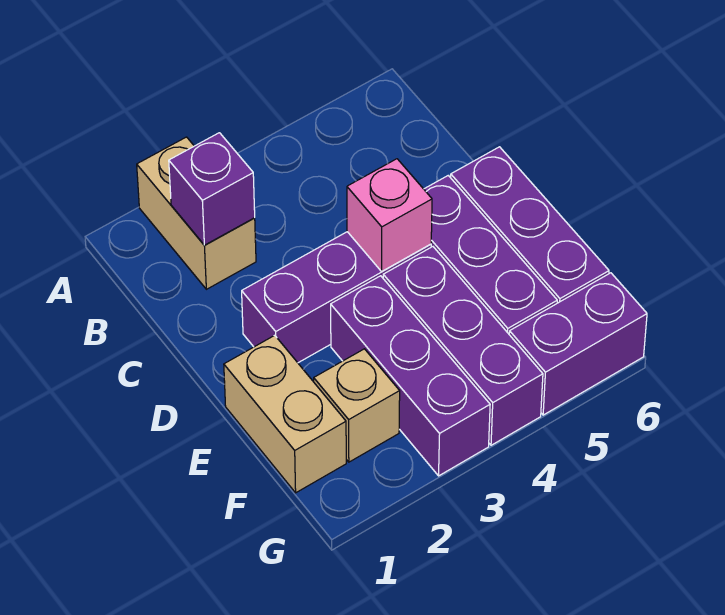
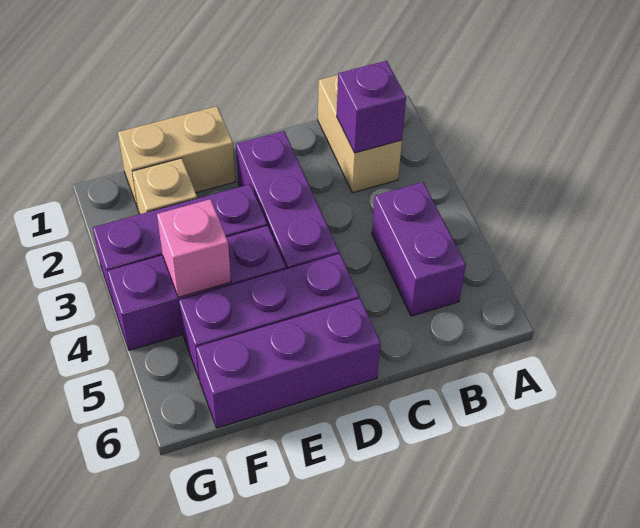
tan brick A2:B2 level 1 -> tan brick B1:B2 level 1
pink brick D4 level 2 -> pink brick F4 level 2
purple brick G5:G6 level 1 -> purple brick B4:B5 level 1

